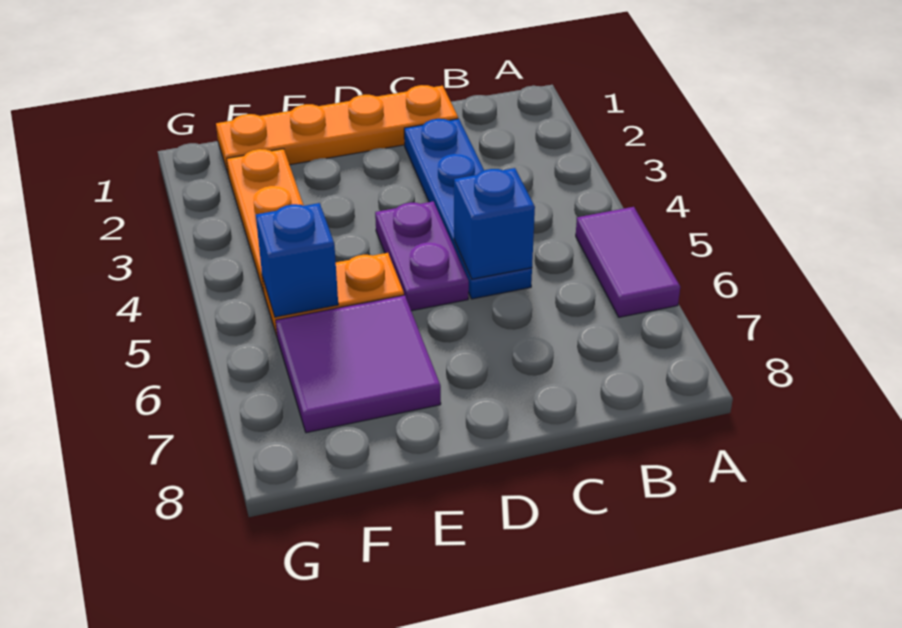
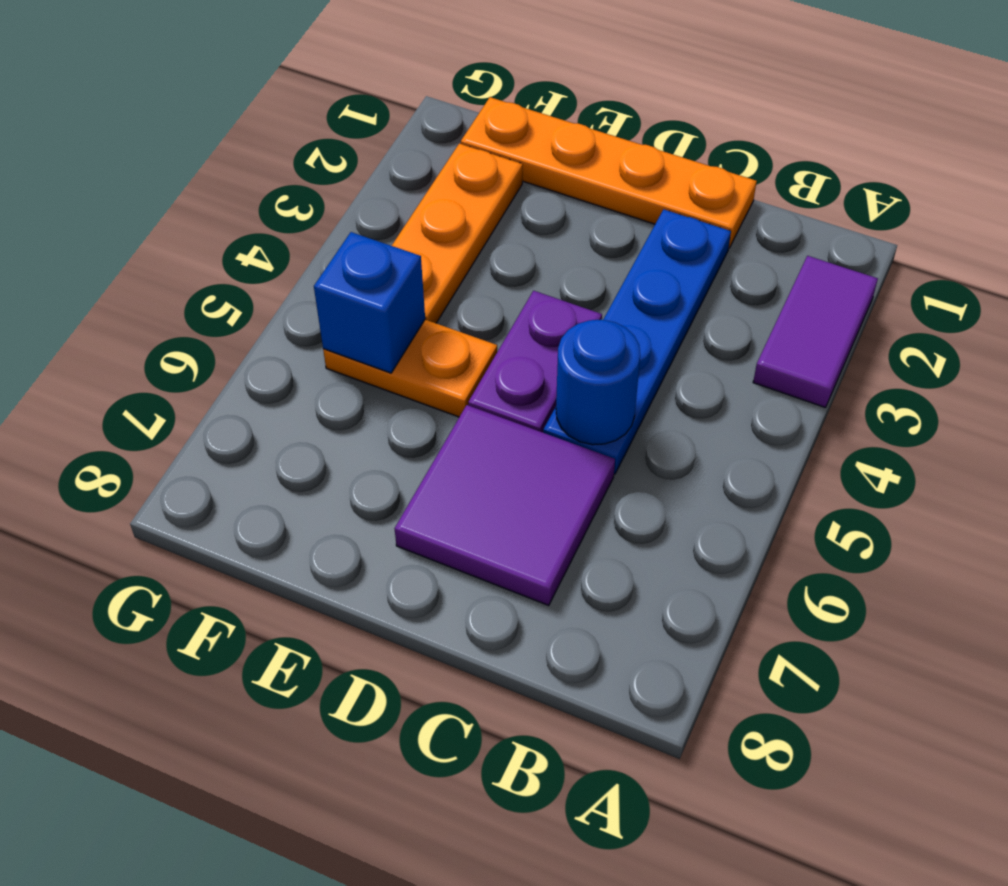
purple tile A5:A6 level 1 -> purple tile A2:A3 level 1
blue brick C5 level 2 -> blue round brick C5 level 2
purple tile E6:F7 level 1 -> purple tile C6:D7 level 1

